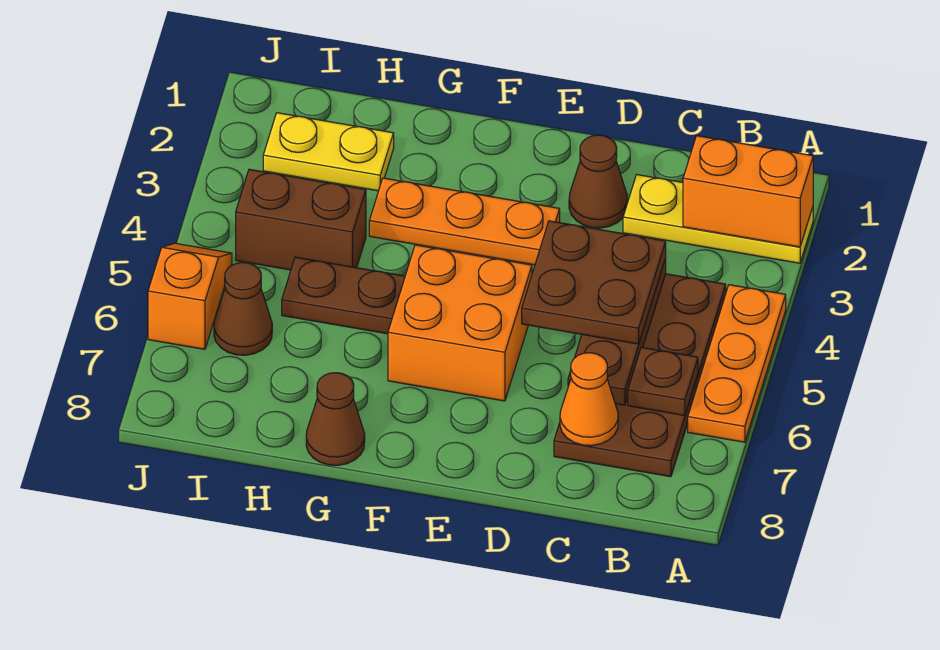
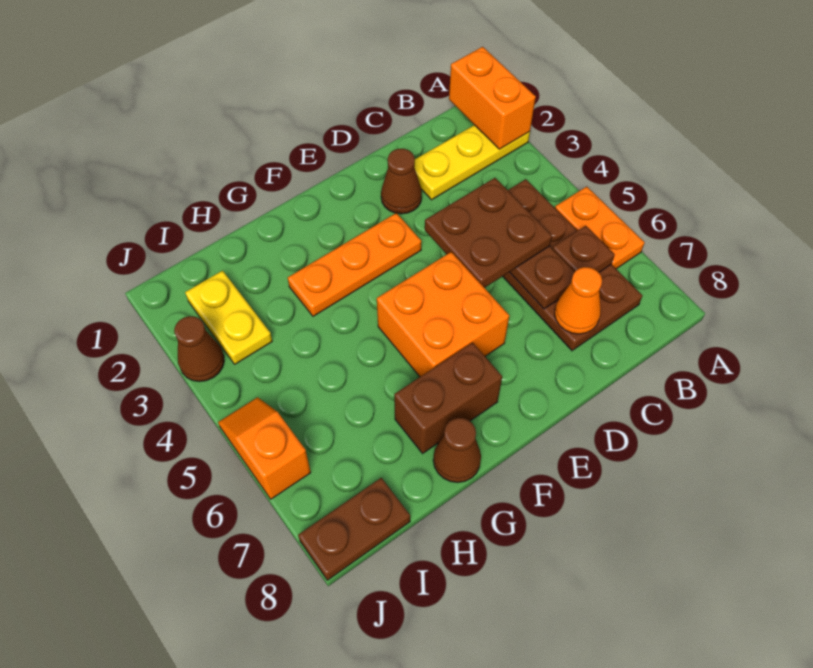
orange brick A2:B2 level 2 -> orange brick A1:A2 level 2
orange plate A4:A6 level 1 -> orange plate A5:A6 level 1
brown plate G5:H5 level 1 -> brown plate I8:J8 level 1
yellow plate H2:I2 level 1 -> yellow plate I2:I3 level 1
brown brick H4:I4 level 1 -> brown brick F7:G7 level 1
brown cone I6 level 1 -> brown cone J3 level 1

